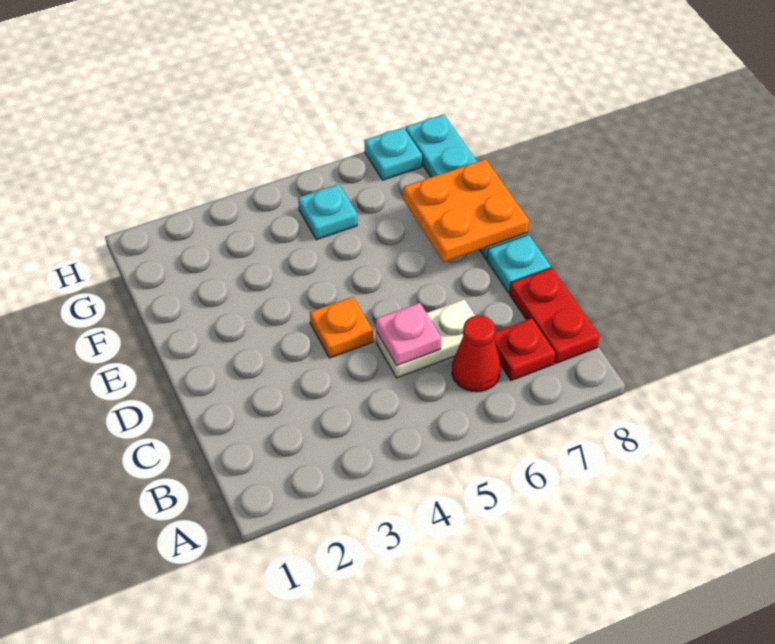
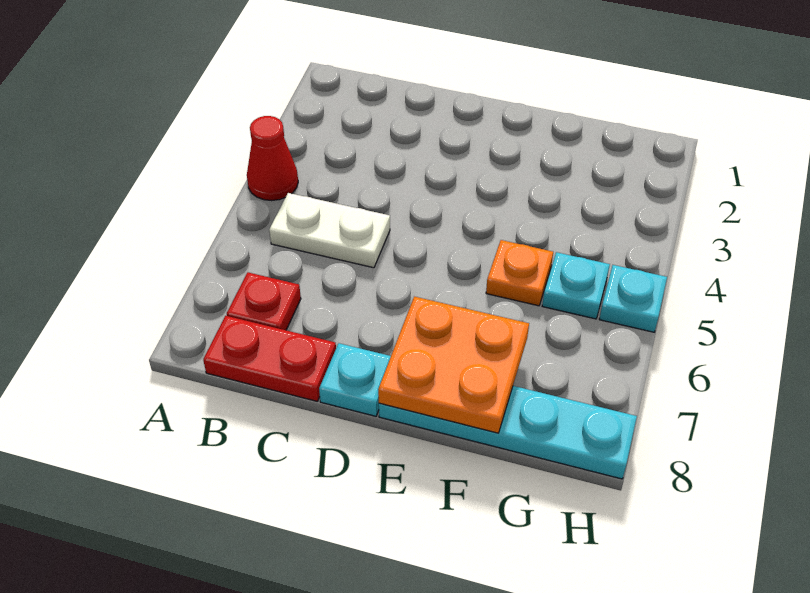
red cone B6 level 1 -> red cone A4 level 1
white plate C5:C6 level 1 -> white plate B5:C5 level 1
pink plate C5 level 2 -> none
orange plate D4 level 1 -> orange plate F5 level 1
cyan plate H7 level 1 -> cyan plate H5 level 1

